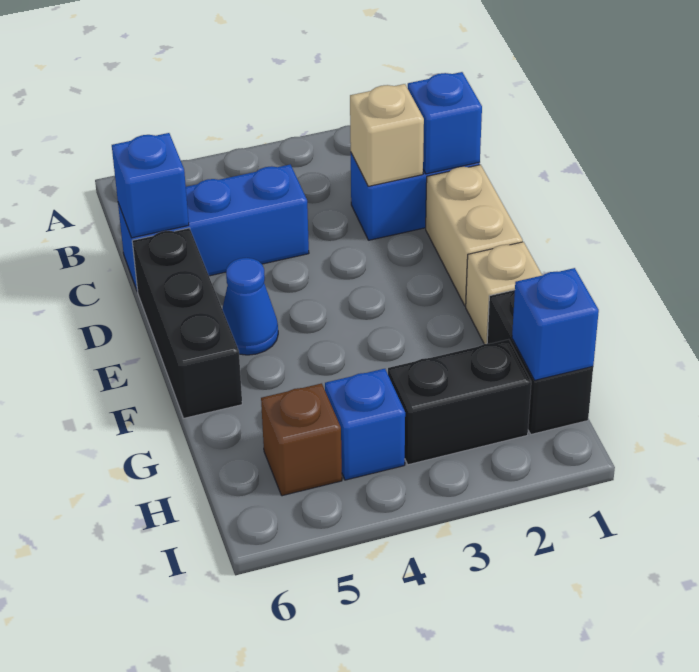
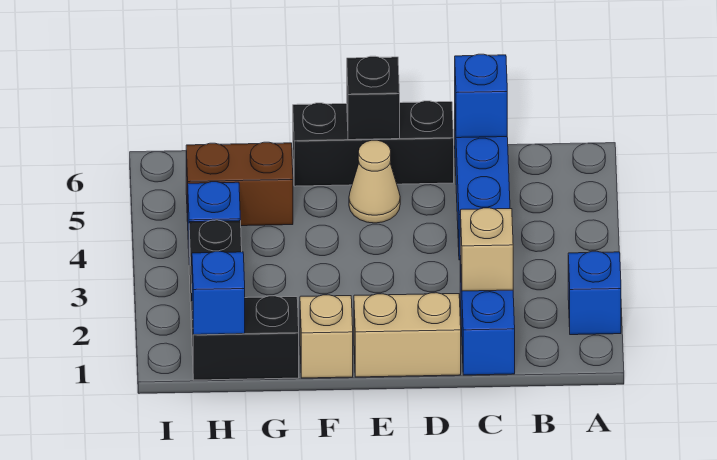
blue brick C1 level 2 -> blue brick A2 level 1
blue cone E5 level 1 -> tan cone E5 level 1
none -> black brick E6 level 2
brown brick H5 level 1 -> brown brick G5:H5 level 1

